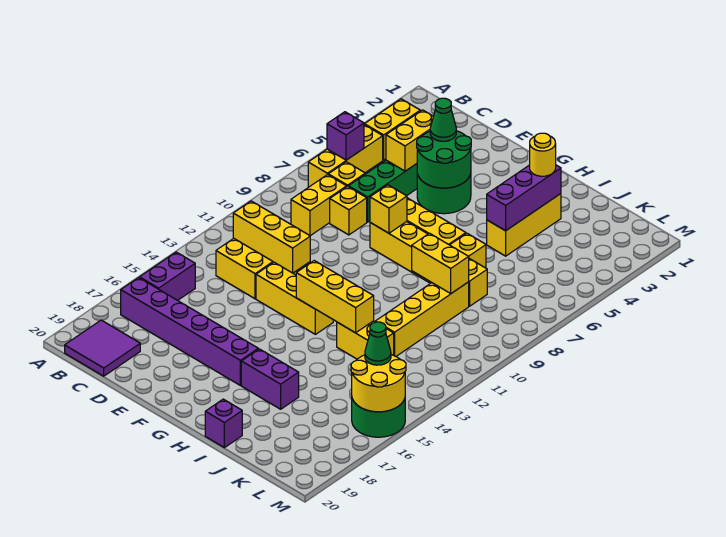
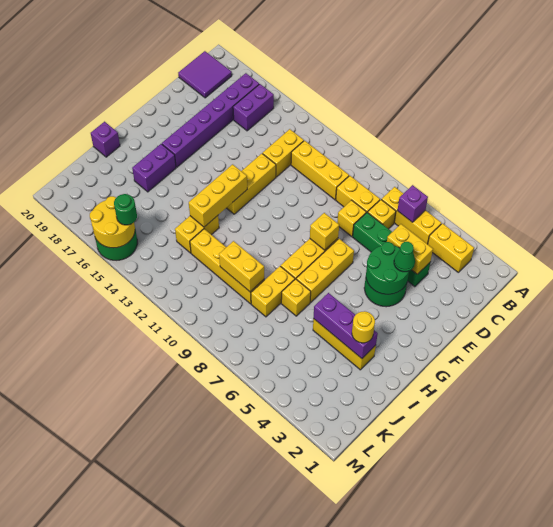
yellow brick B11:D11 level 1 -> yellow brick C10:C12 level 1
purple brick B15:B16 level 1 -> purple brick B16:C16 level 1
yellow brick I9:J9 level 2 -> yellow brick J9:J10 level 2
green cone L15 level 3 -> green round brick L15 level 3

